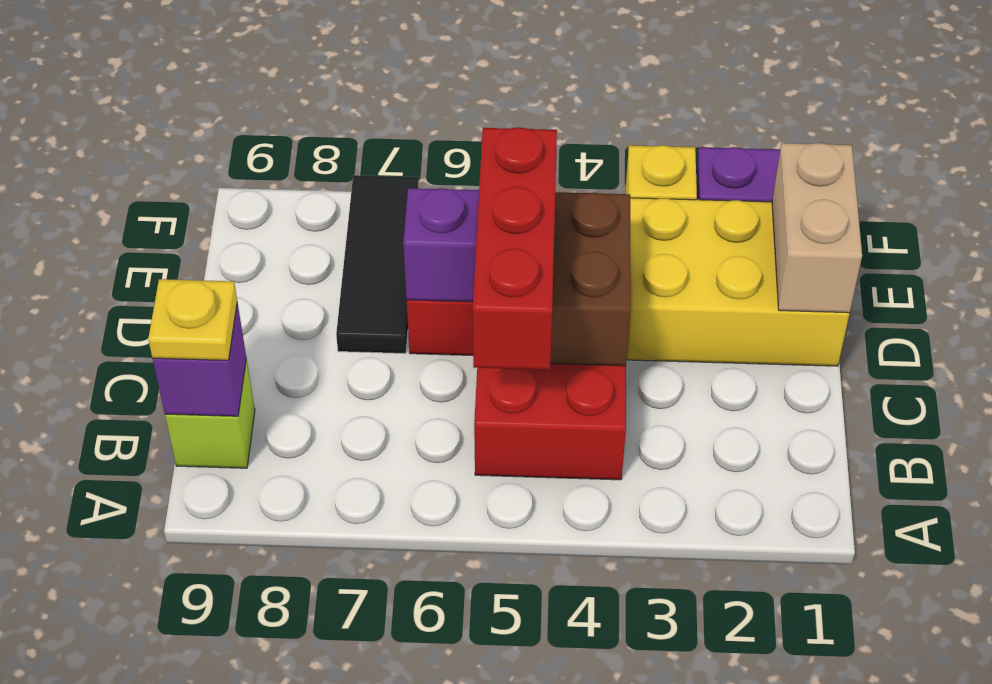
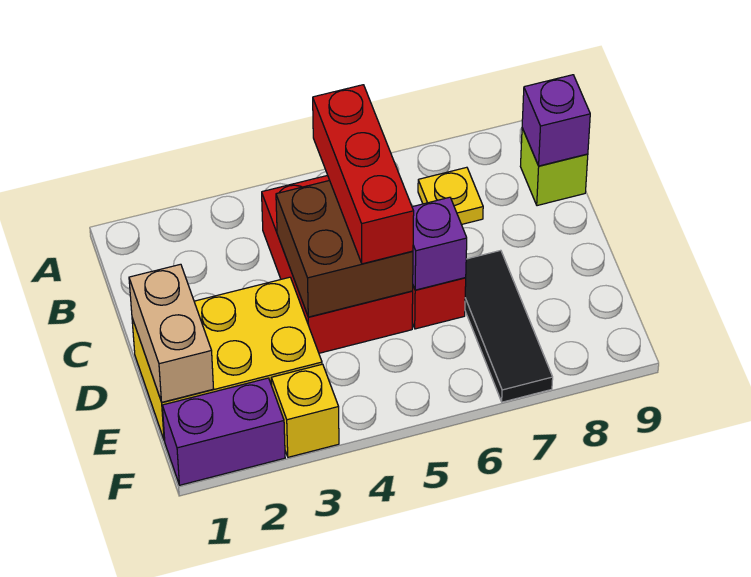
yellow plate B9 level 3 -> yellow plate B7 level 1

